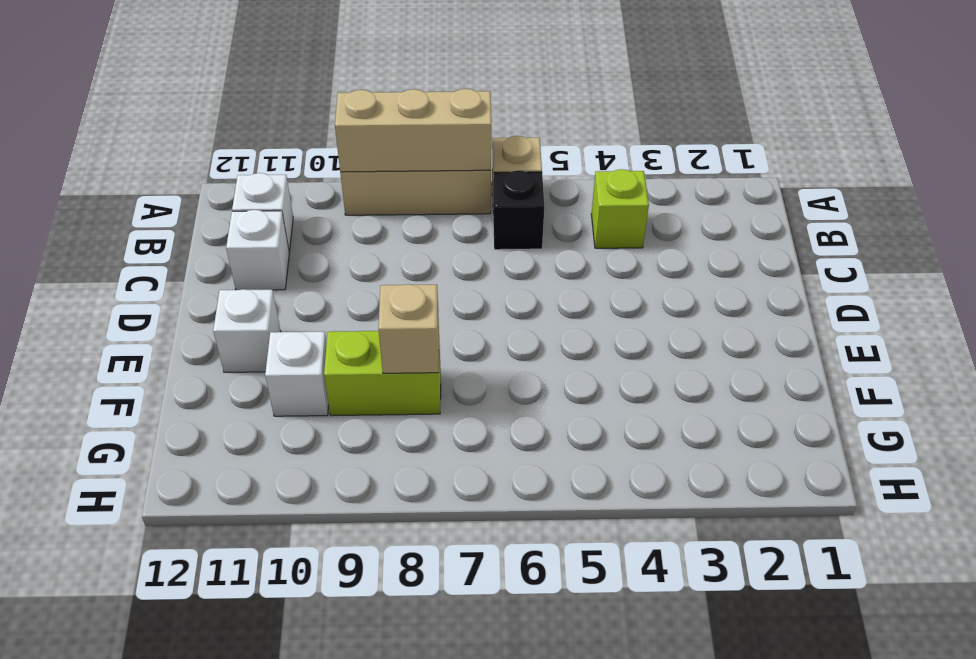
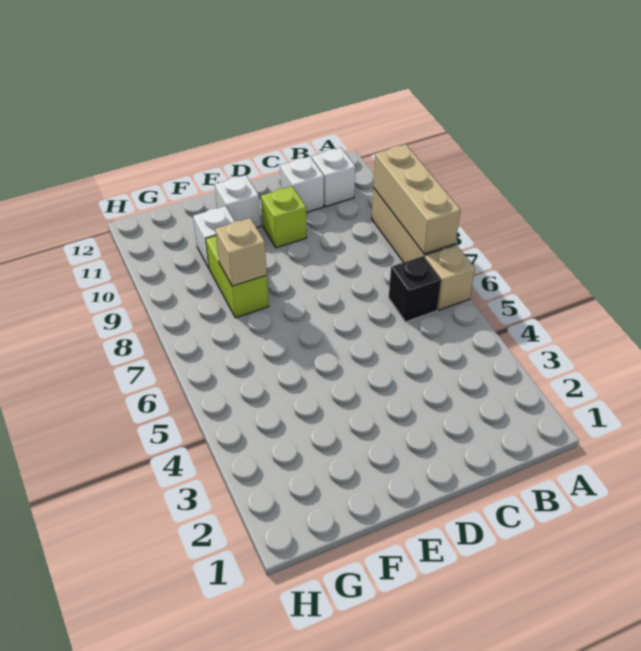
lime brick B4 level 1 -> lime brick D10 level 1

